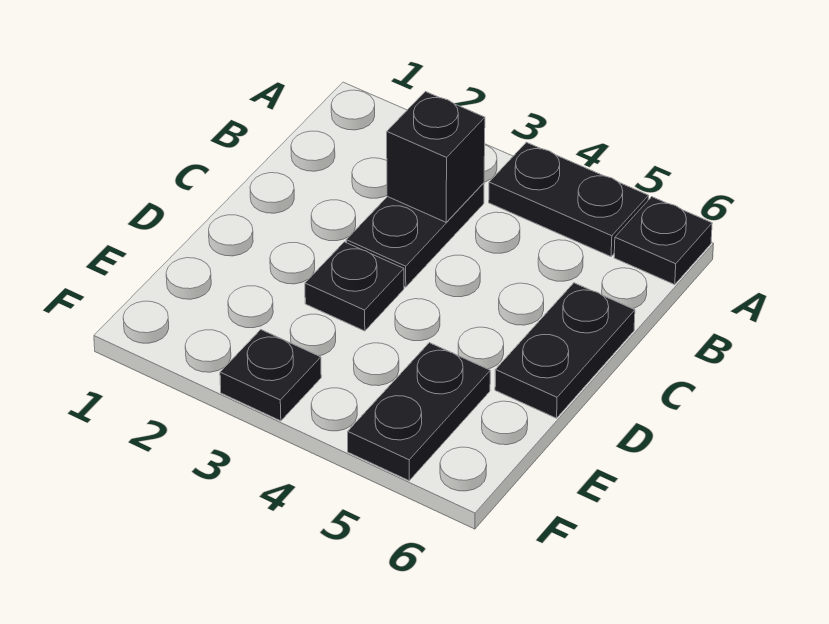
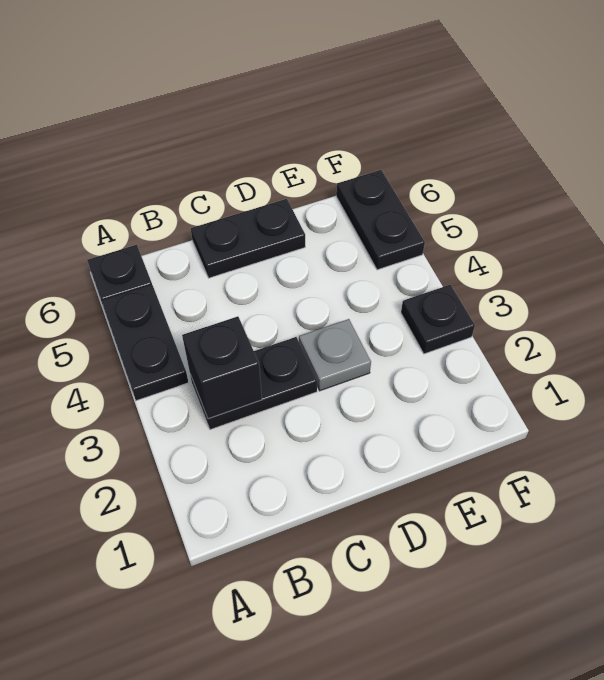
black plate D3 level 1 -> grey plate D3 level 1
black plate E5:F5 level 1 -> black plate F5:F6 level 1

